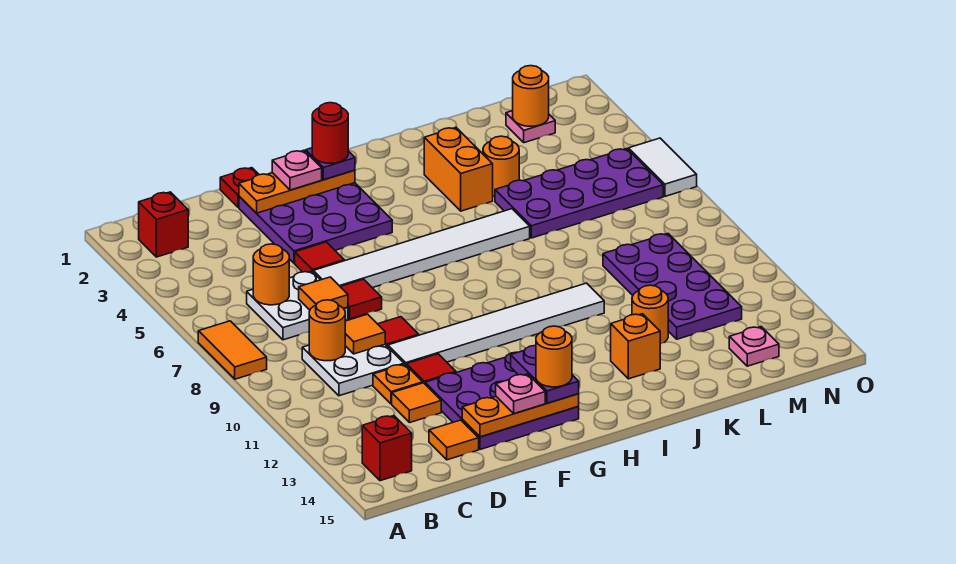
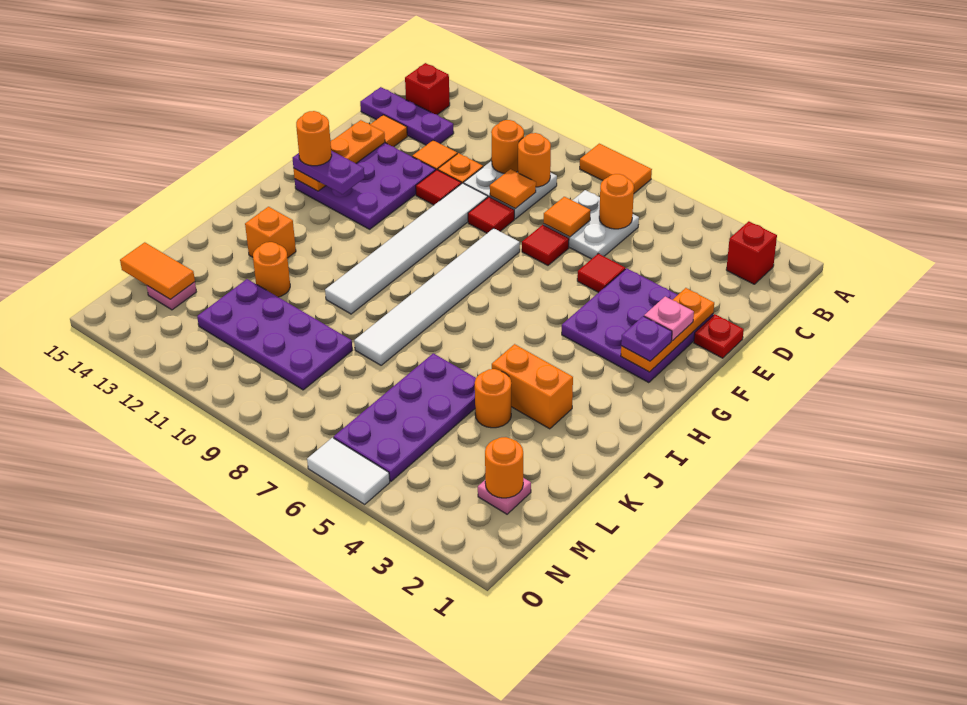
none -> orange round brick C10 level 2
none -> purple plate C13:C15 level 1
white tile E6:J6 level 1 -> white tile F8:K8 level 1
pink plate F14 level 3 -> none
red round brick G2 level 4 -> none
none -> orange tile M14:M15 level 2

